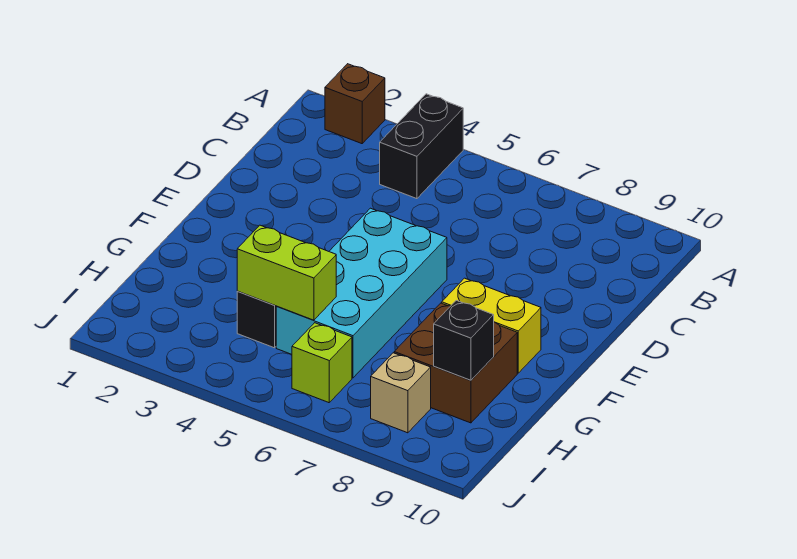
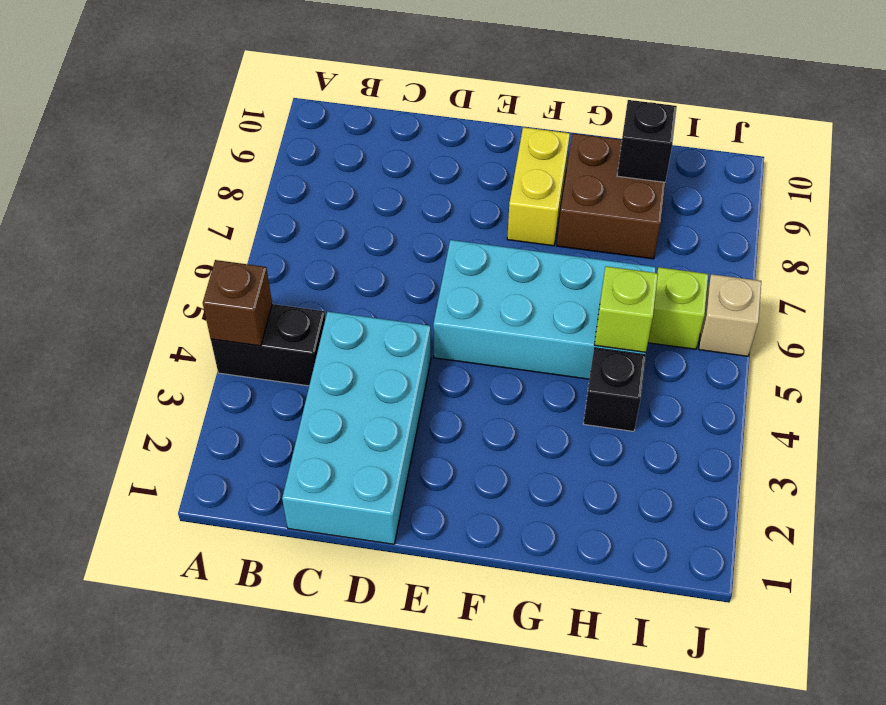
brown brick A2 level 1 -> brown brick A4 level 2
none -> cyan brick C1:D4 level 1
lime brick H4:H5 level 2 -> lime brick H5 level 2
tan brick I8 level 1 -> tan brick J6 level 1

